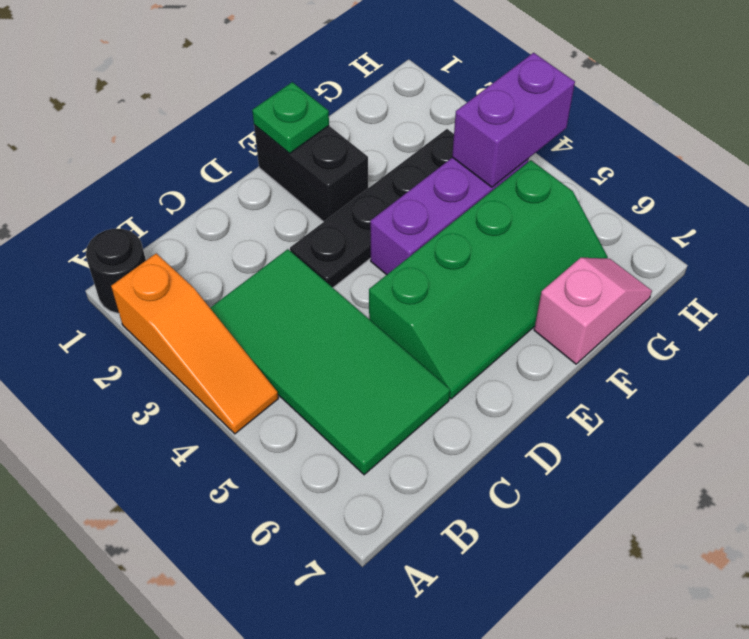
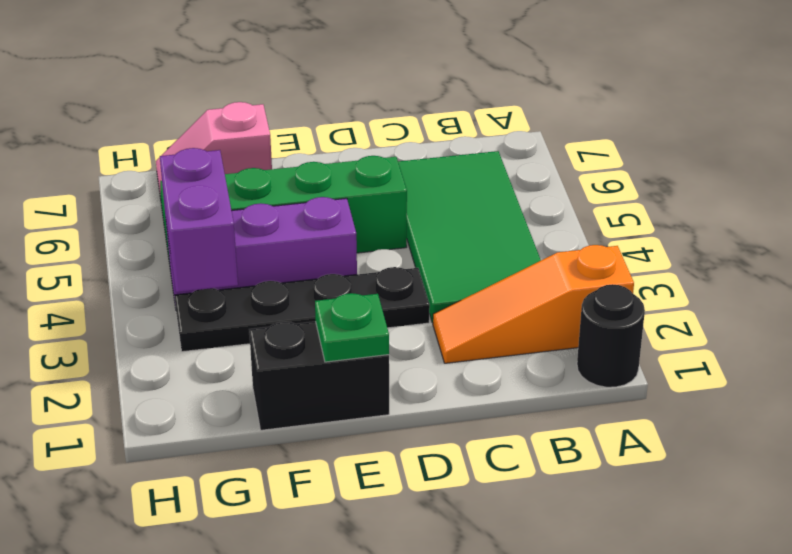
orange slope A2:A4 level 1 top 2 -> orange slope A2:C2 level 1 top A
black brick E1:E2 level 1 -> black brick E1:F1 level 1
purple brick G4:H4 level 2 -> purple brick G3:G4 level 2

